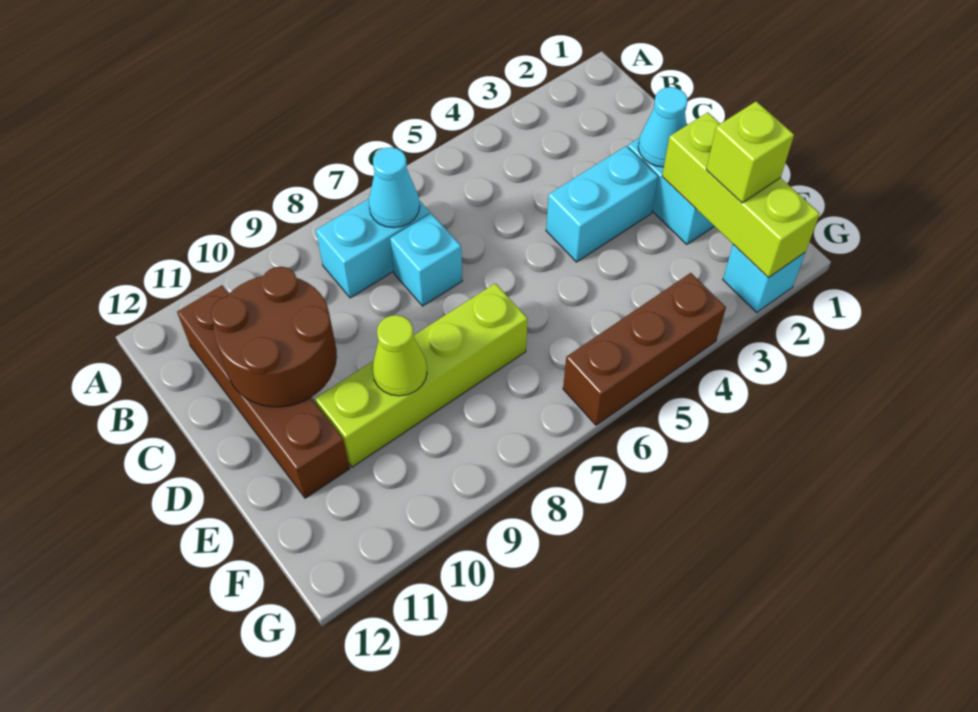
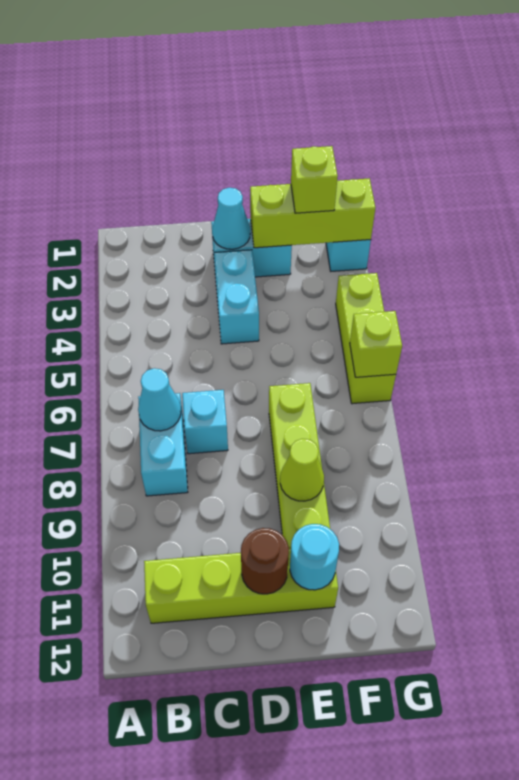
brown brick B11:E11 level 1 -> lime brick B11:E11 level 1
brown round brick C10:D11 level 2 -> brown round brick D11 level 2
none -> cyan round brick E11 level 2
brown brick G4:G6 level 1 -> lime brick G4:G6 level 1
none -> lime brick G6 level 2

